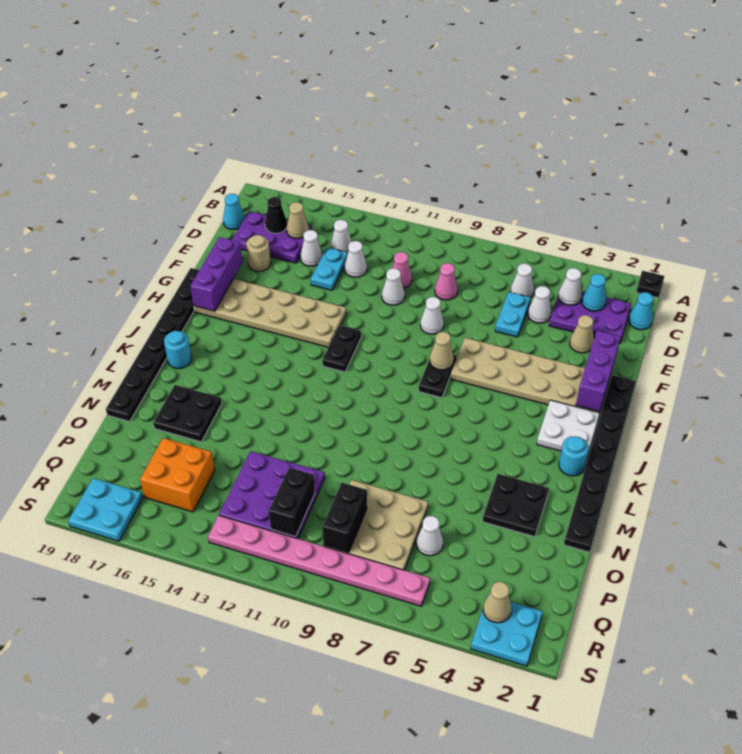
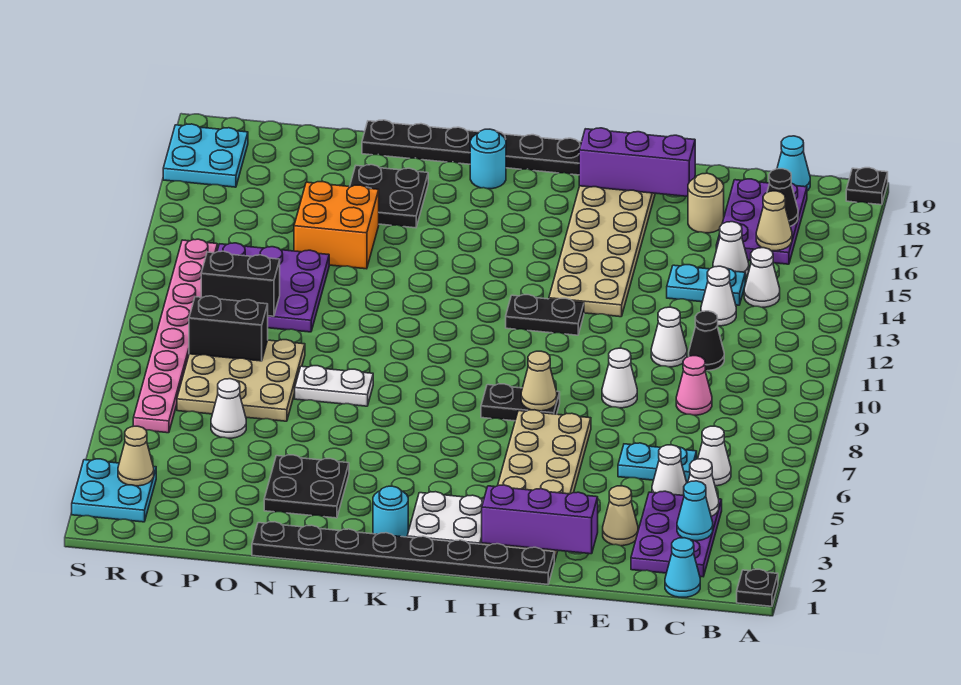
none -> black plate A19 level 1
pink cone D11 level 1 -> black cone D11 level 1
none -> white plate M8:N8 level 1
orange brick P15:Q16 level 1 -> orange brick N14:O15 level 1

